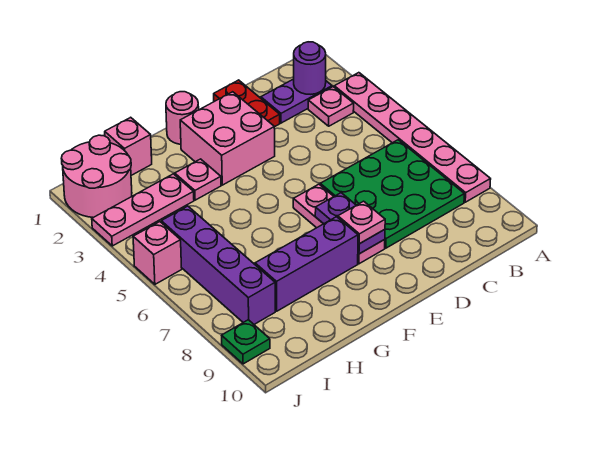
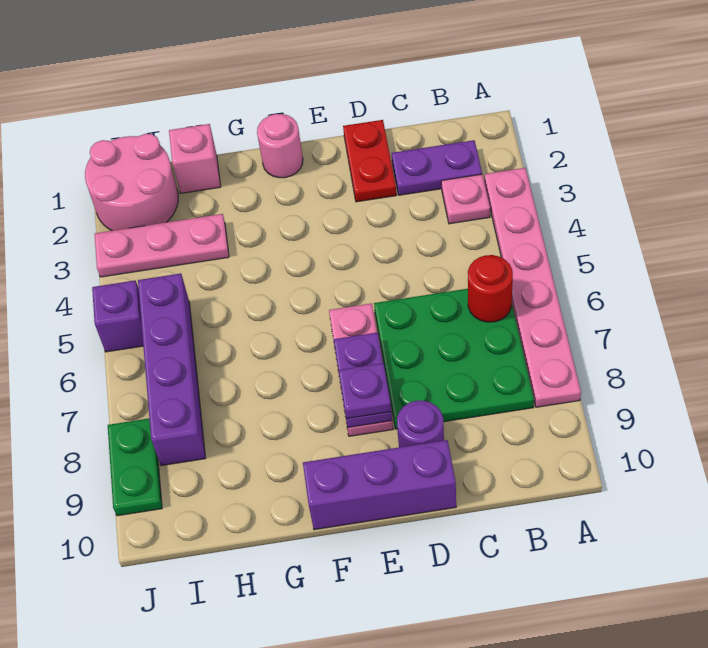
purple round brick B2 level 2 -> purple round brick D9 level 1
none -> red round brick B6 level 2
pink brick E2:F3 level 1 -> none
pink plate E8 level 3 -> purple plate E8 level 3
purple brick F8:H8 level 1 -> purple brick D10:F10 level 1
pink plate G3 level 1 -> none
pink brick J5 level 1 -> purple brick J5 level 1
green plate J9 level 1 -> green plate J8:J9 level 1

